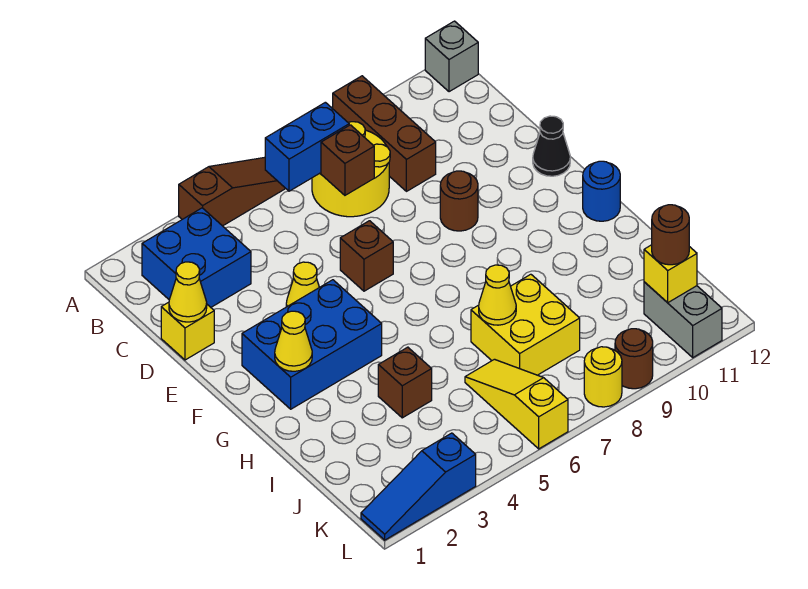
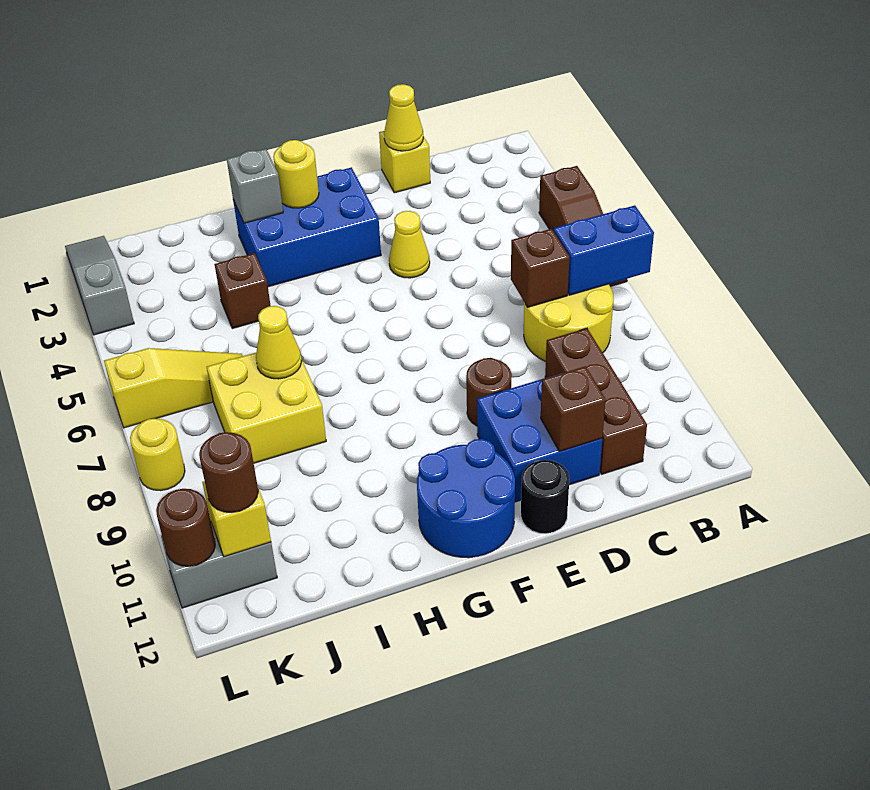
brown brick A9:C9 level 1 -> brown brick C9:C11 level 1
grey brick A12 level 1 -> grey brick H2 level 2
blue brick B2:C3 level 1 -> blue brick D10:E11 level 1
blue brick B6:B7 level 2 -> blue brick A7:B7 level 2
brown brick E6 level 1 -> brown brick D11 level 2
black cone E12 level 1 -> black round brick E12 level 1
blue brick F2:G4 level 1 -> blue brick F2:H3 level 1
yellow cone G2 level 2 -> yellow round brick G2 level 2
blue round brick G12 level 1 -> blue round brick F11:G12 level 1
blue slope L1:L3 level 1 top 3 -> grey slope L1:L3 level 1 top 3
brown round brick L9 level 1 -> brown round brick L11 level 2

